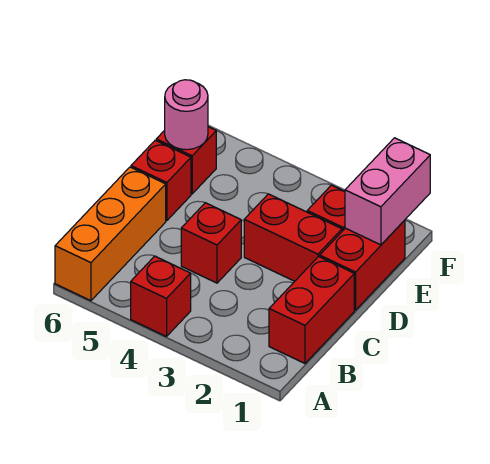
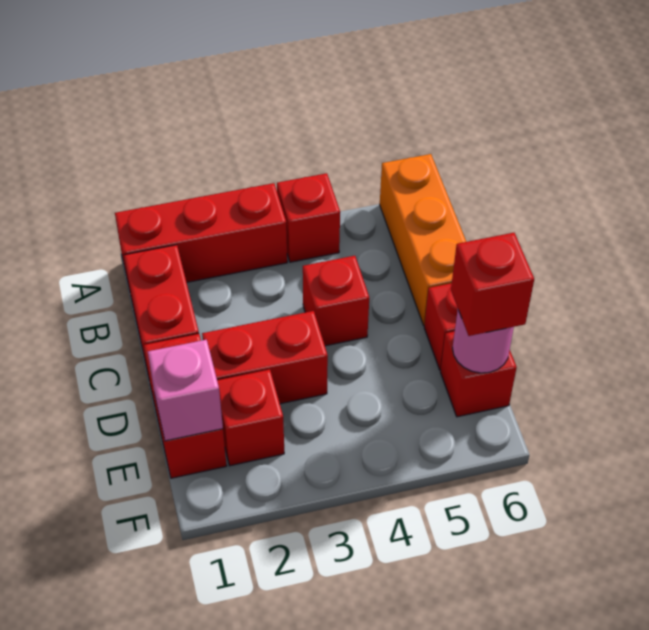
none -> red brick A1:A3 level 1
pink brick E1:F1 level 2 -> pink brick E1 level 2
none -> red brick E6 level 3

